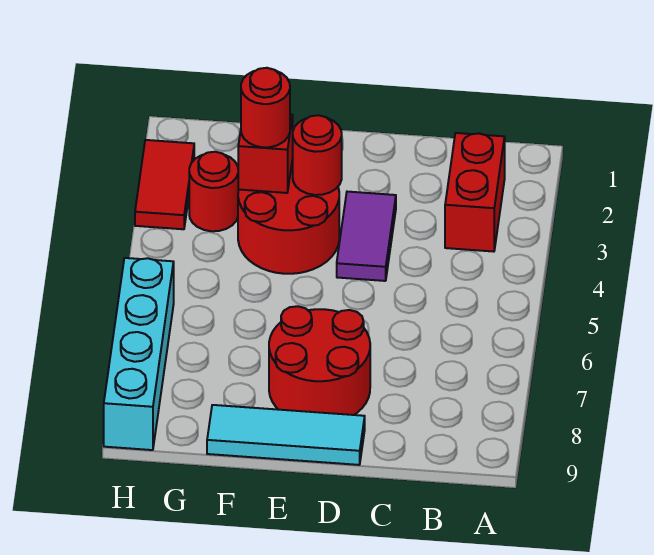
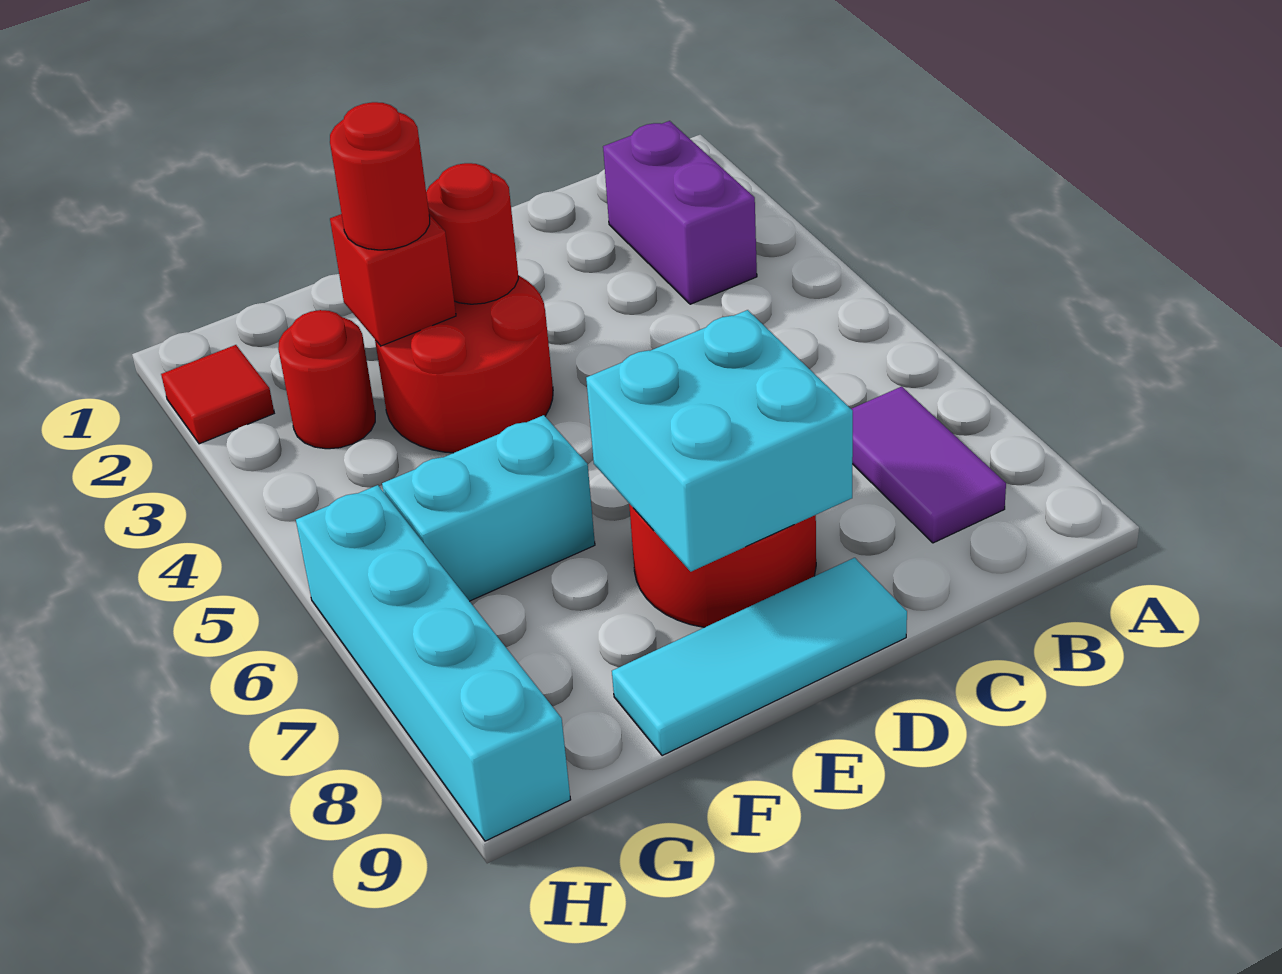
red brick B2:B3 level 1 -> purple brick B2:B3 level 1
purple tile D3:D4 level 1 -> purple tile B7:B8 level 1
none -> cyan brick D7:E8 level 2
none -> cyan brick F6:G6 level 1
red tile H2:H3 level 1 -> red tile H2 level 1

